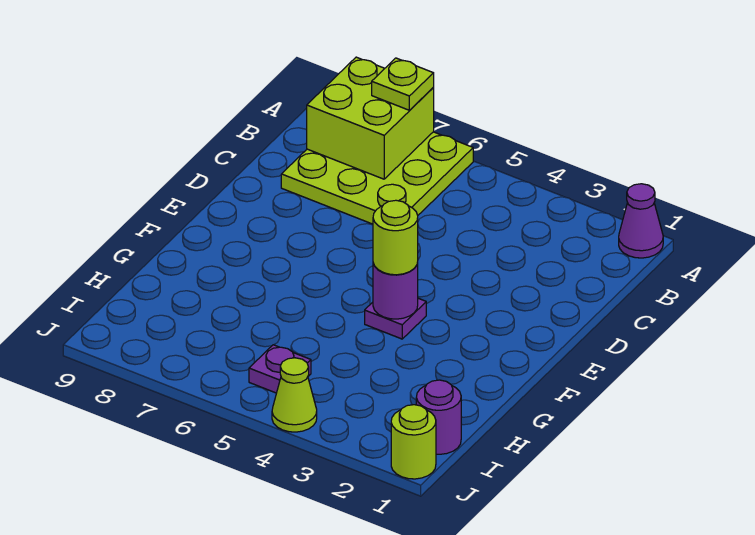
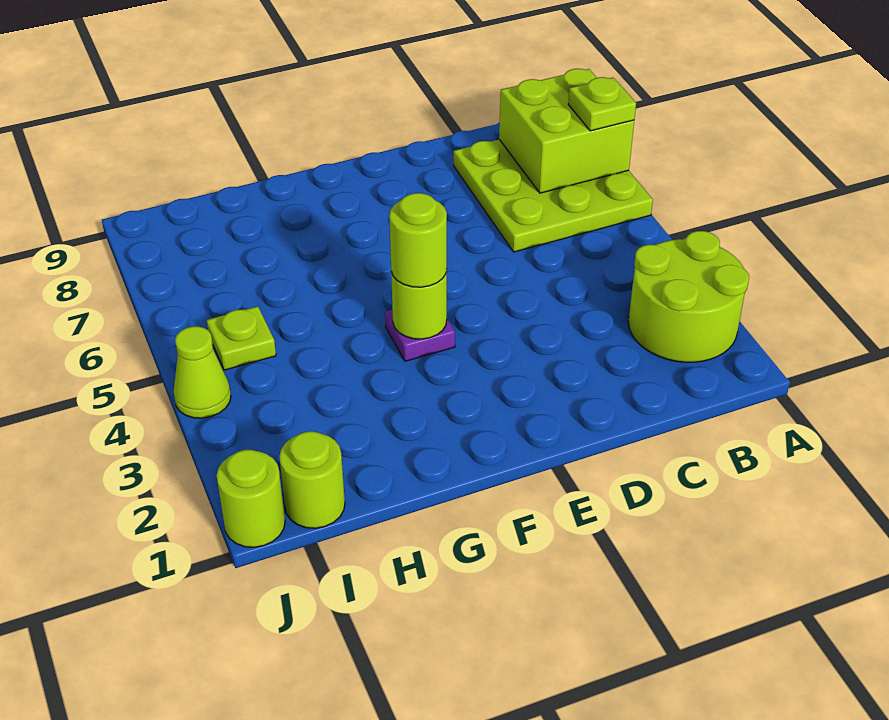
purple cone A1 level 1 -> none
none -> lime round brick A2:B3 level 1
purple round brick F4 level 2 -> lime round brick F4 level 2
purple round brick I1 level 1 -> lime round brick I1 level 1
purple plate I5 level 1 -> lime plate I5 level 1

